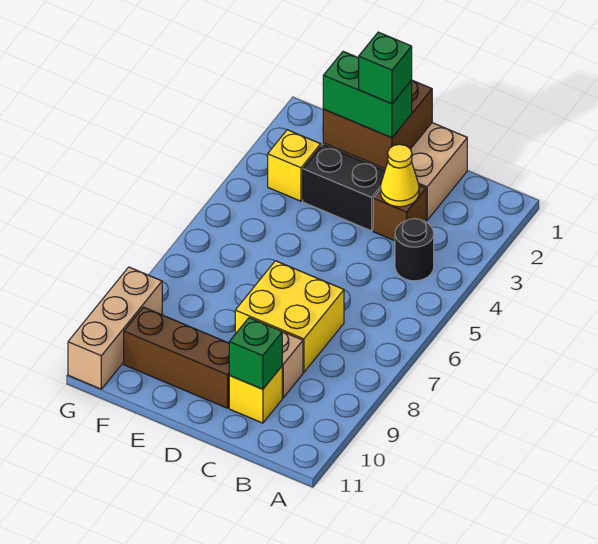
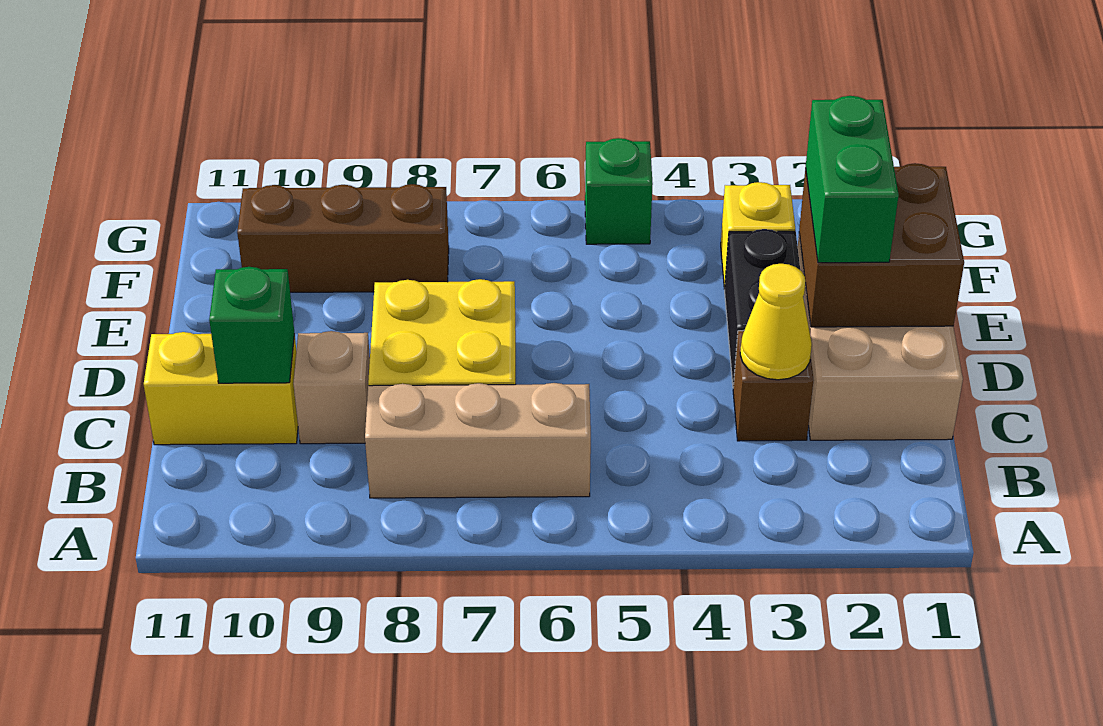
black round brick B4 level 1 -> none
yellow brick C10 level 1 -> yellow brick C10:C11 level 1
green brick D2 level 4 -> green brick G5 level 1
brown brick D10:F10 level 1 -> brown brick F8:F10 level 1
tan brick G9:G11 level 1 -> tan brick B6:B8 level 1

